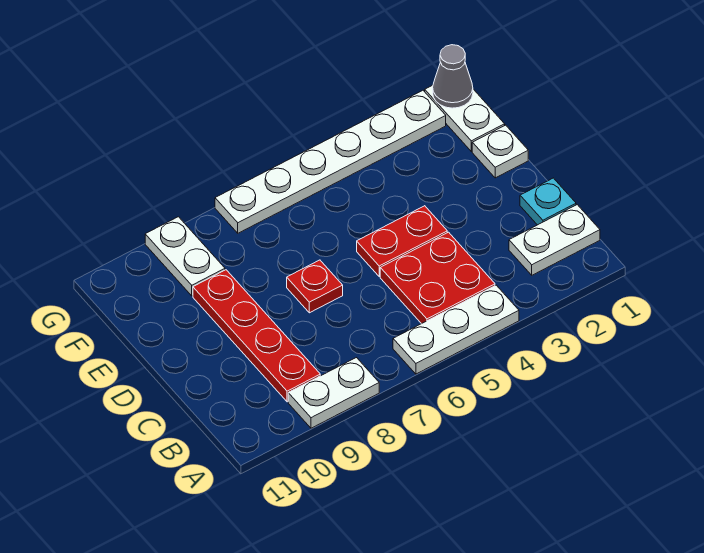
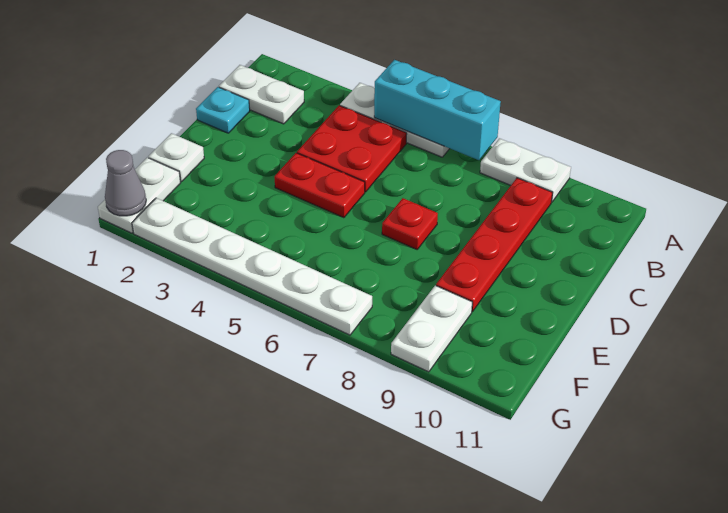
none -> cyan brick A5:A7 level 2

